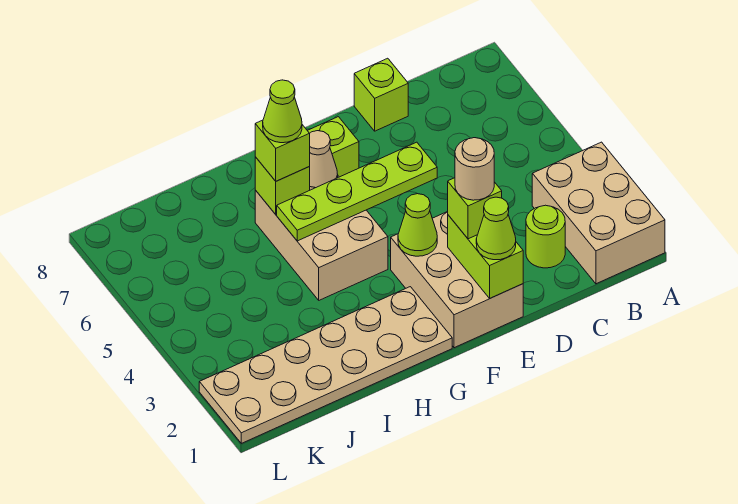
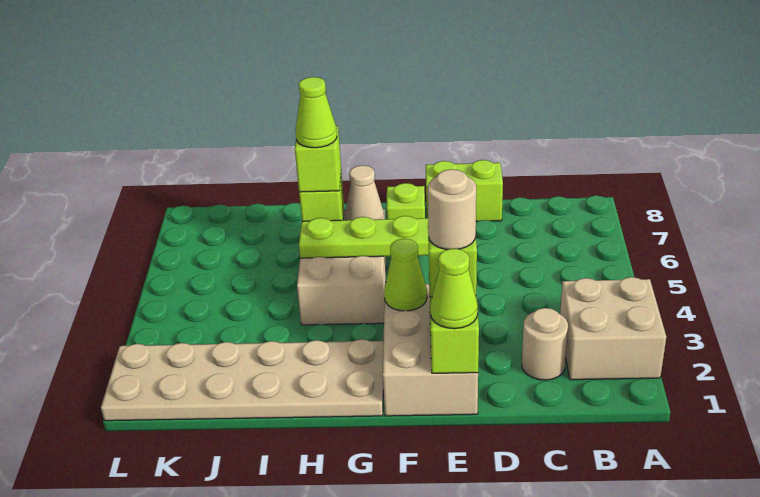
tan brick A1:B3 level 1 -> tan brick A2:B3 level 1
lime round brick C2 level 1 -> tan round brick C2 level 1
lime brick D8 level 1 -> lime brick D8:E8 level 1

